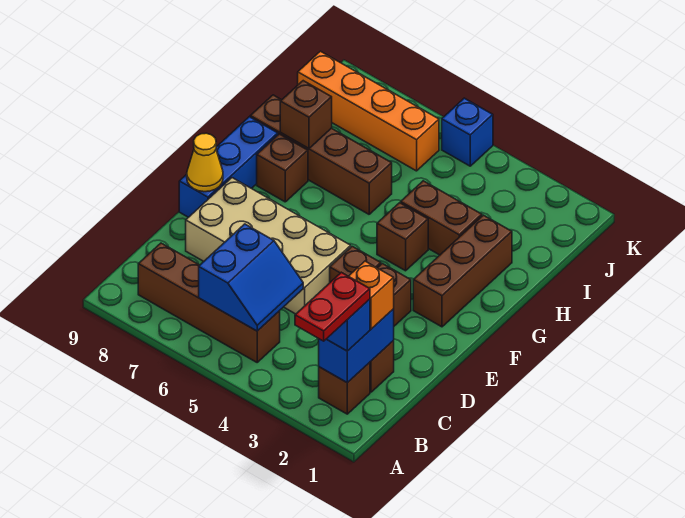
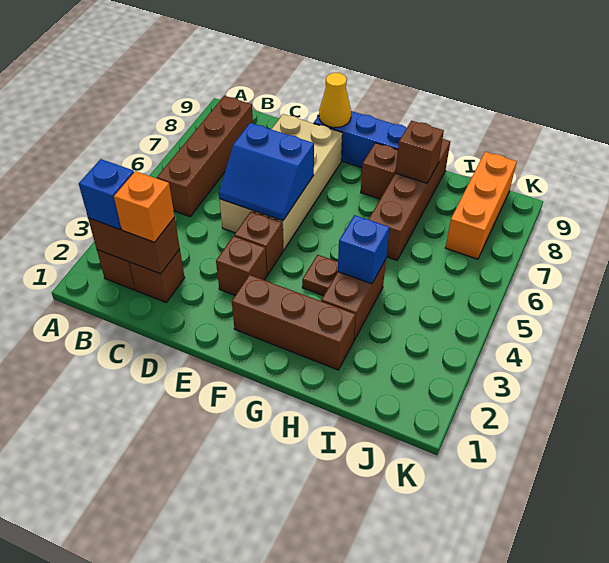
red plate A2:B2 level 4 -> none
blue brick B2:C2 level 2 -> brown brick B2:C2 level 2
blue slope B5:C6 level 2 top 6 -> blue slope D5:E6 level 2 top 6
brown brick G4 level 1 -> brown plate G4 level 1
orange brick J6:J9 level 1 -> orange brick J7:J9 level 1
blue brick K5 level 1 -> blue brick H4 level 2

